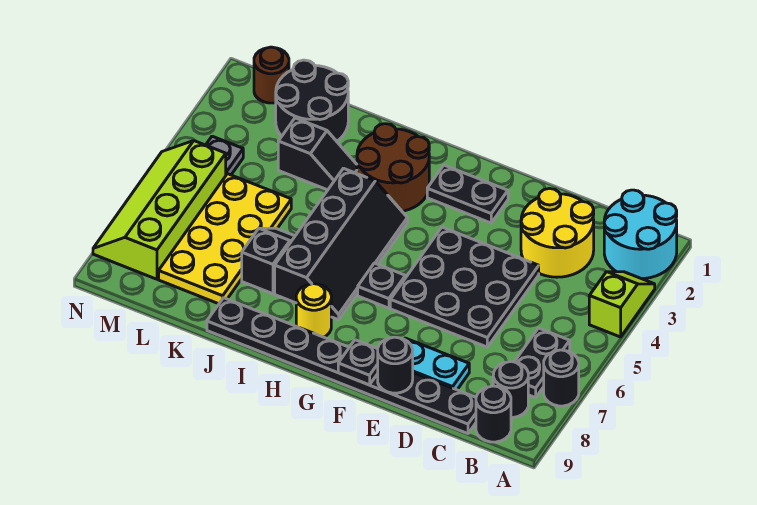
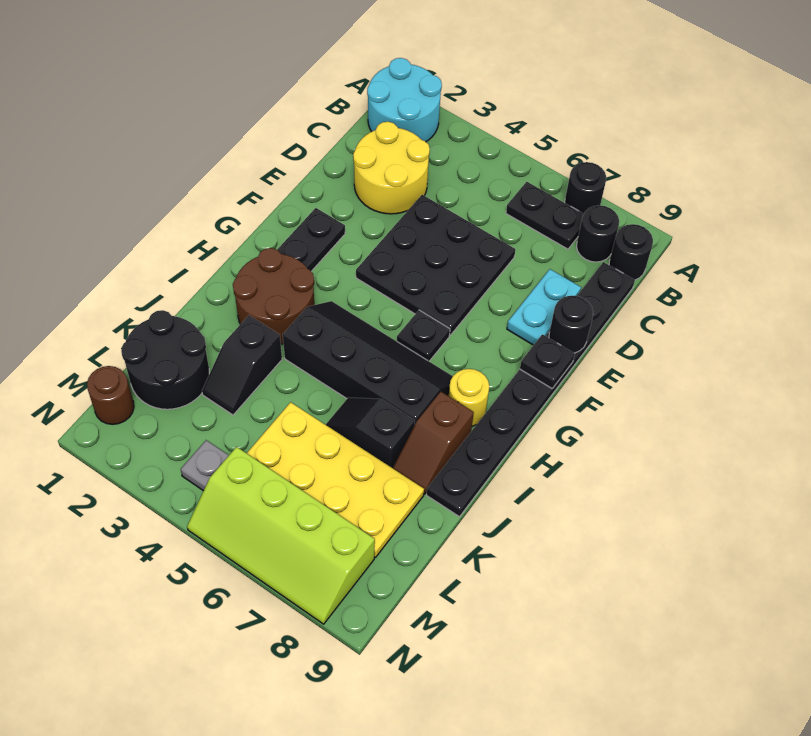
lime slope A3:A4 level 1 top 4 -> none
none -> brown slope I8:J8 level 1 top I
black slope J3:K3 level 1 top K -> black slope J3:K3 level 1 top J

